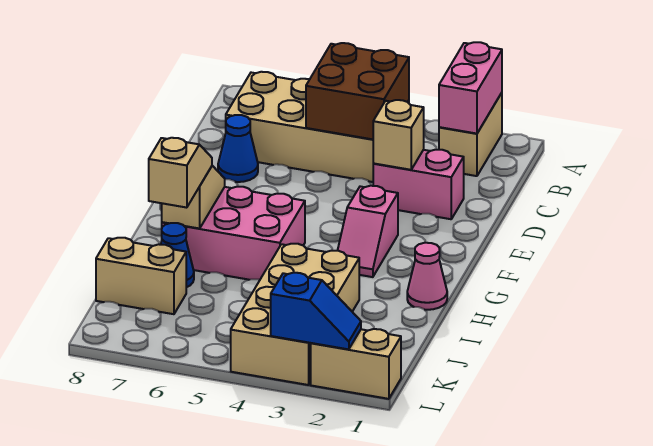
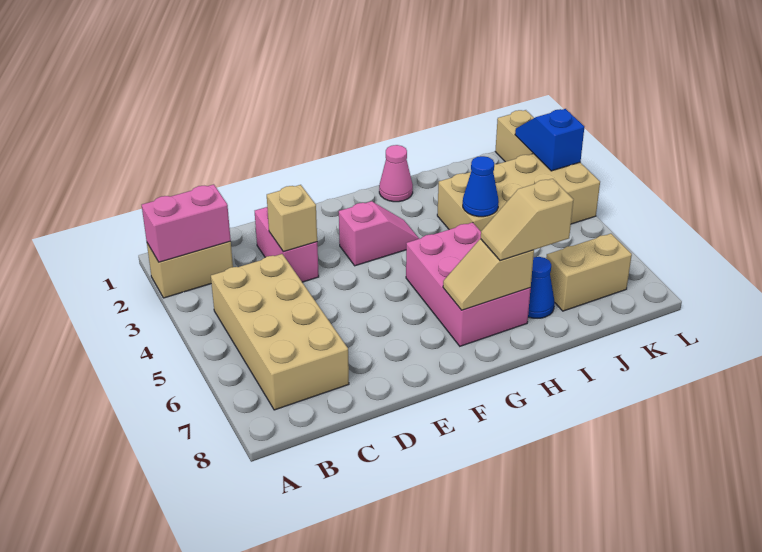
brown brick B4:C5 level 2 -> none
blue cone D7 level 1 -> blue cone I4 level 2
tan brick J7:J8 level 1 -> tan brick J7:K7 level 1

